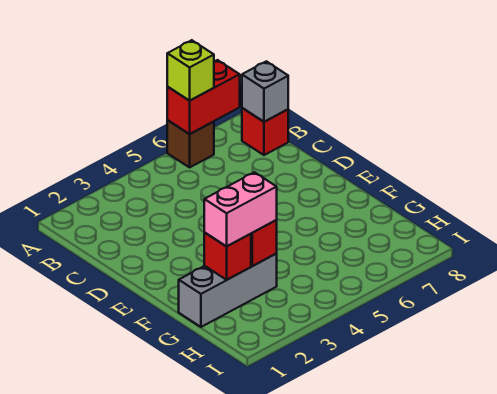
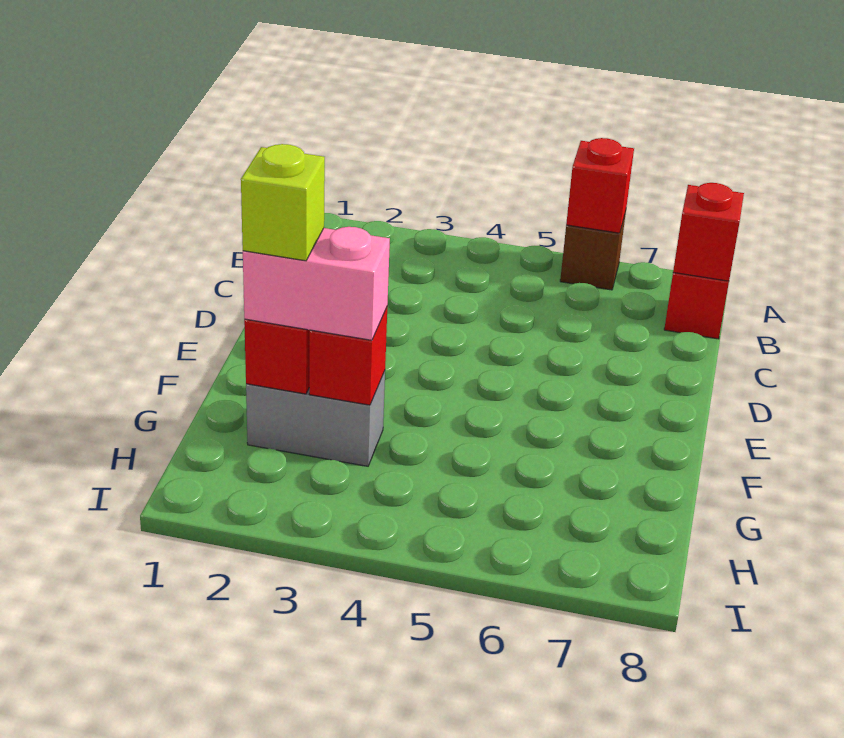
red brick A6:A7 level 2 -> red brick A6 level 2
lime brick A6 level 3 -> lime brick G2 level 4
grey brick B8 level 2 -> red brick B8 level 2
grey brick G1:G3 level 1 -> grey brick G2:G3 level 1

